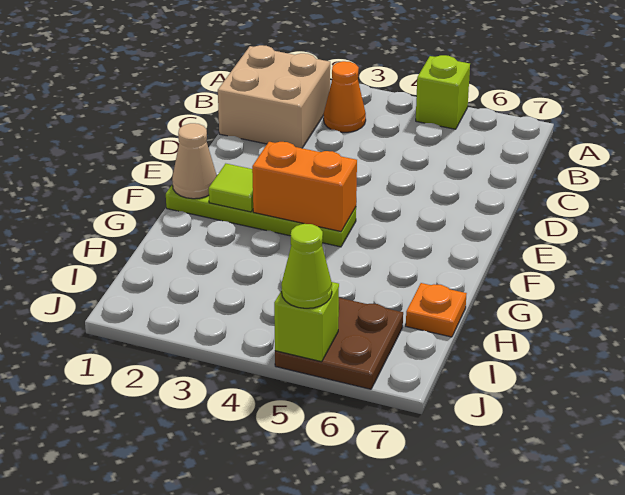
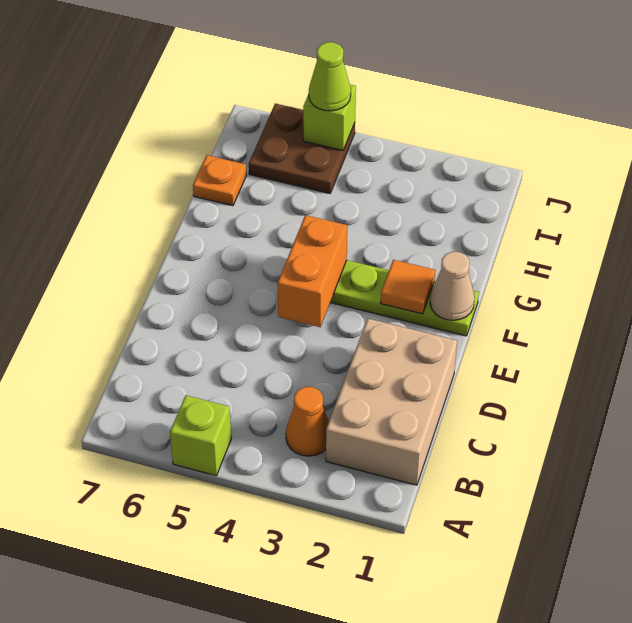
tan brick B1:C2 level 1 -> tan brick B1:D2 level 1
lime tile F2 level 2 -> orange tile F2 level 2
orange brick F3:F4 level 2 -> orange brick E4:F4 level 2

